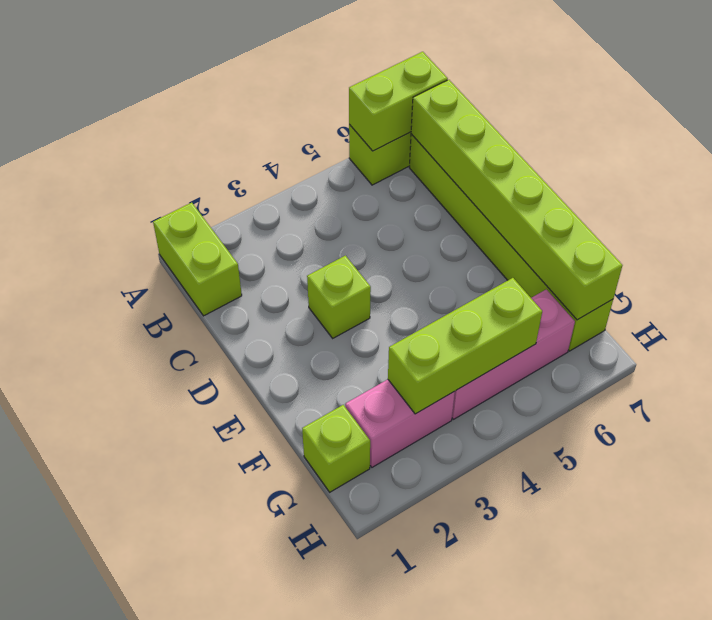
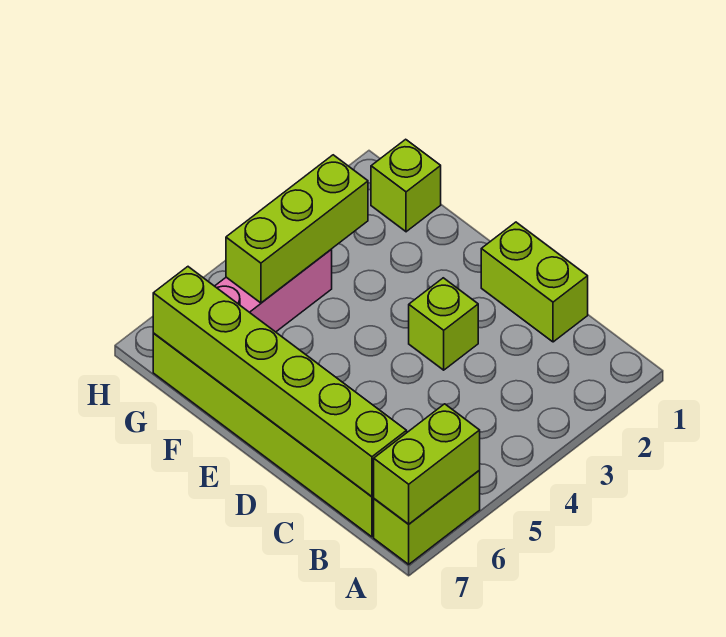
lime brick A1:B1 level 1 -> lime brick C1:D1 level 1
pink brick G2:G3 level 1 -> none

